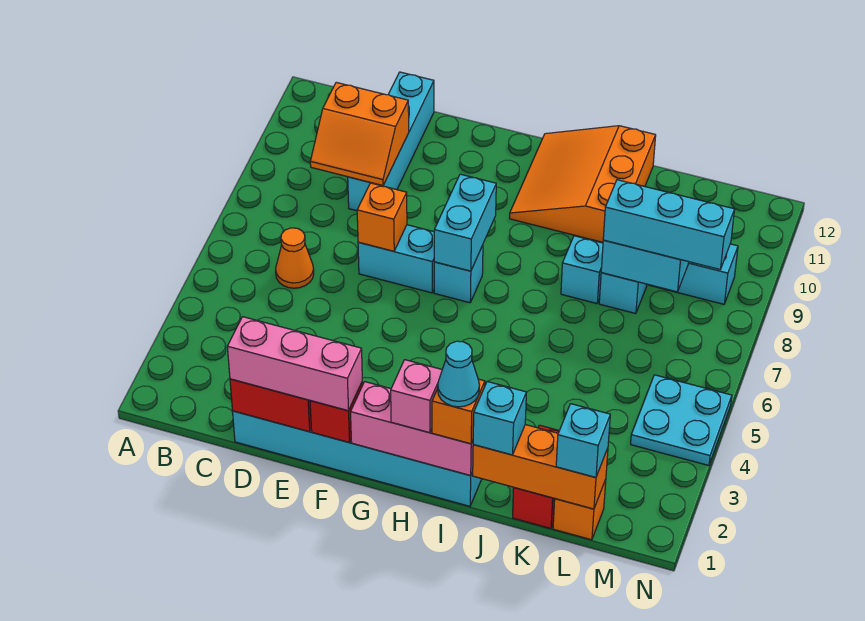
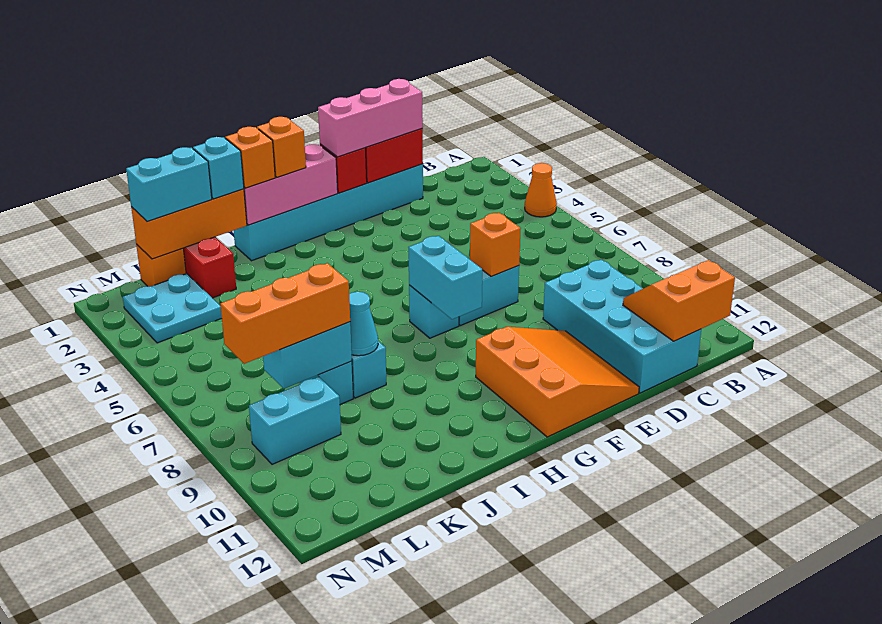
orange cone C6 level 1 -> orange cone A4 level 1
orange slope C9:D10 level 2 top 10 -> orange slope B11:C12 level 2 top 12
cyan brick D9:D12 level 1 -> cyan brick C9:D12 level 1
pink brick H1 level 3 -> orange brick H1 level 3
orange slope H10:J12 level 1 top J -> orange slope E10:G12 level 1 top G
cyan cone I1 level 4 -> cyan cone J8 level 2
cyan brick K8:M8 level 3 -> orange brick K8:M8 level 3
cyan brick L1 level 3 -> cyan brick K1:L1 level 3
cyan plate M4:N5 level 1 -> cyan plate L2:M3 level 1

